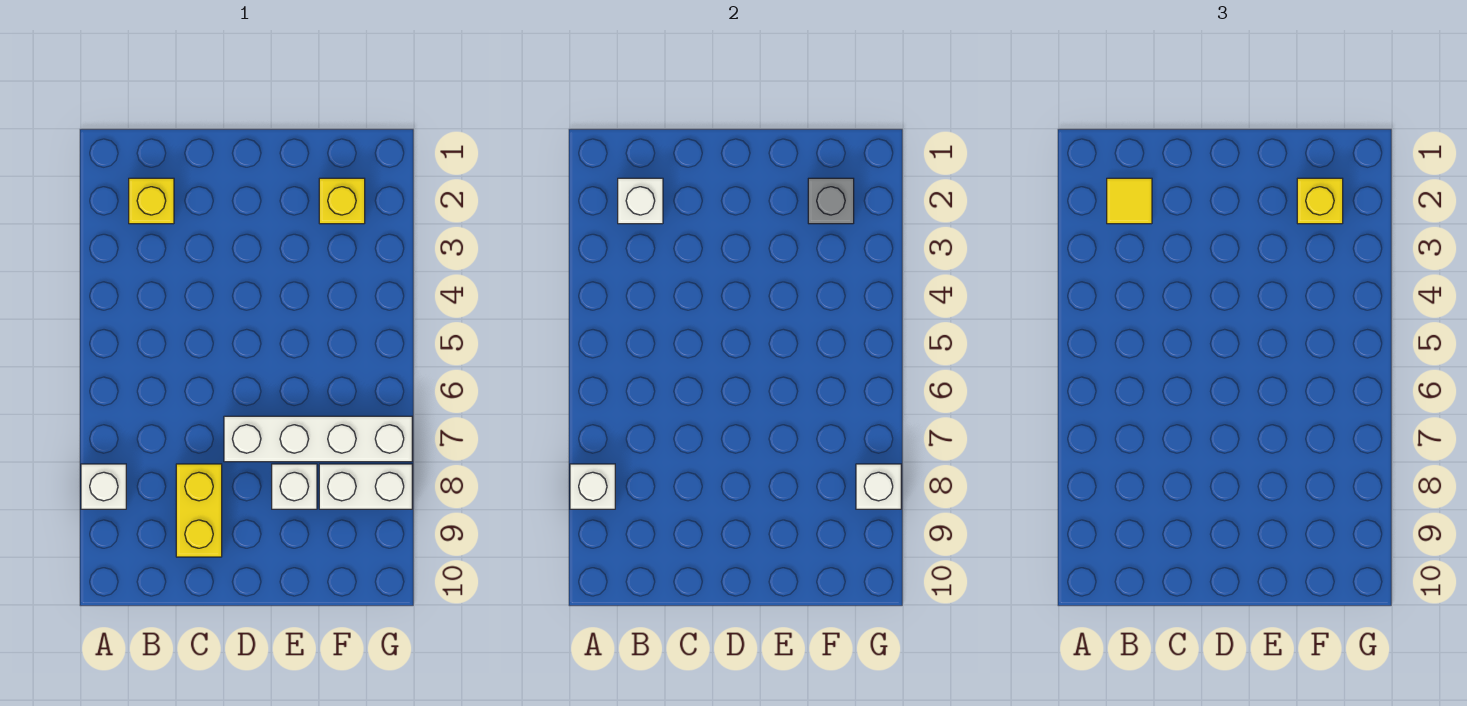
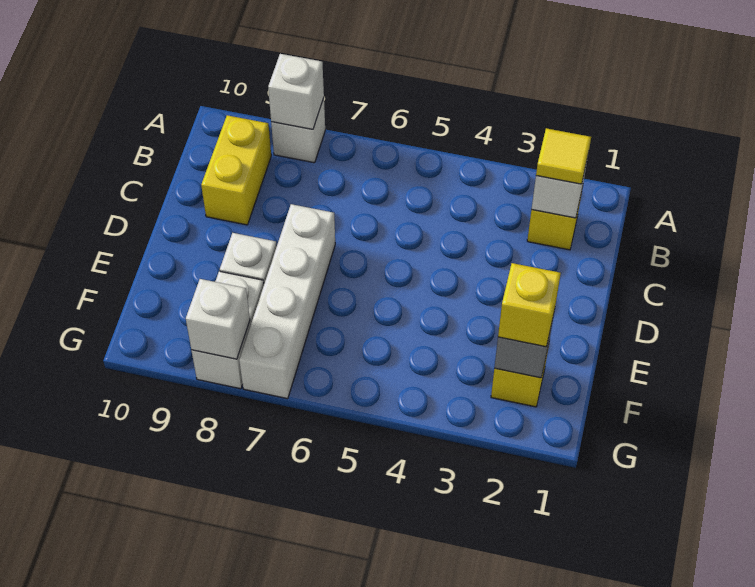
yellow brick C8:C9 level 1 -> yellow brick B9:C9 level 1

